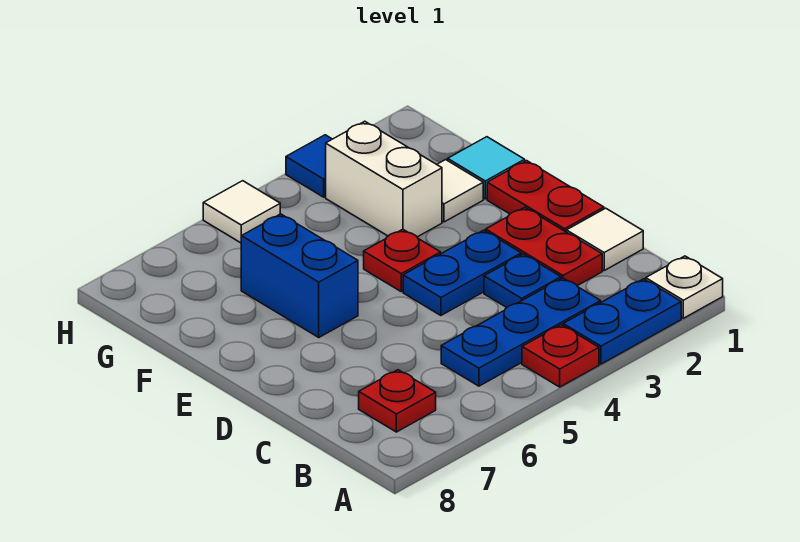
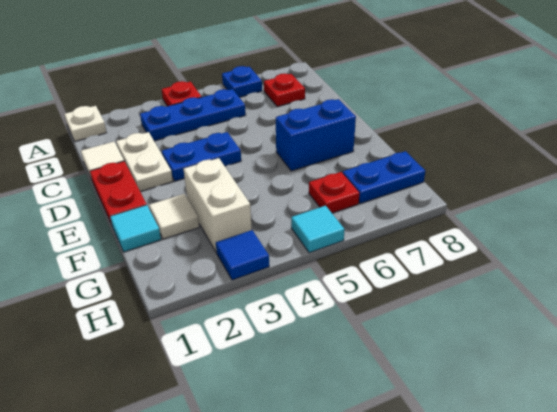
blue plate A2:A3 level 1 -> blue plate G7:G8 level 1
red plate C2:D2 level 1 -> white plate C2:D2 level 1
blue plate C3 level 1 -> blue plate A6 level 1
red plate E4 level 1 -> red plate G6 level 1
blue brick E6:F6 level 1 -> blue brick E6:E7 level 1
white tile H5 level 1 -> cyan tile H5 level 1

